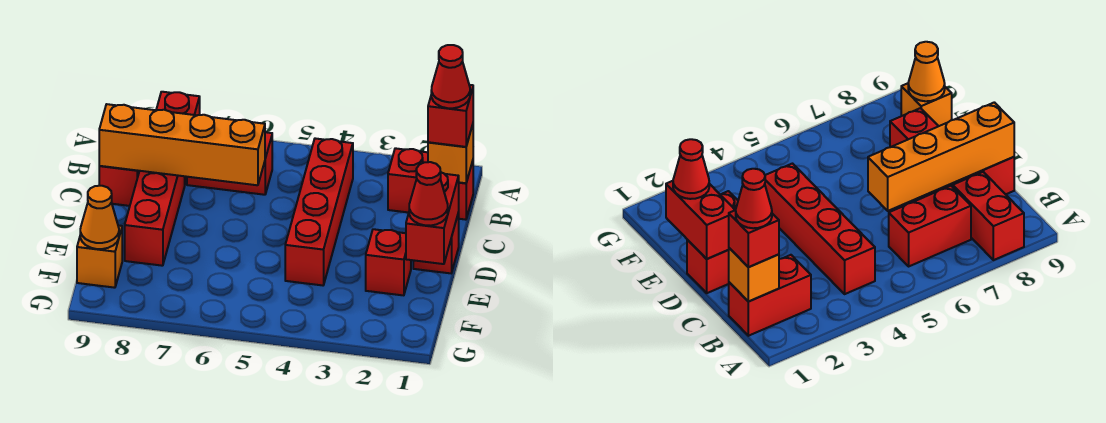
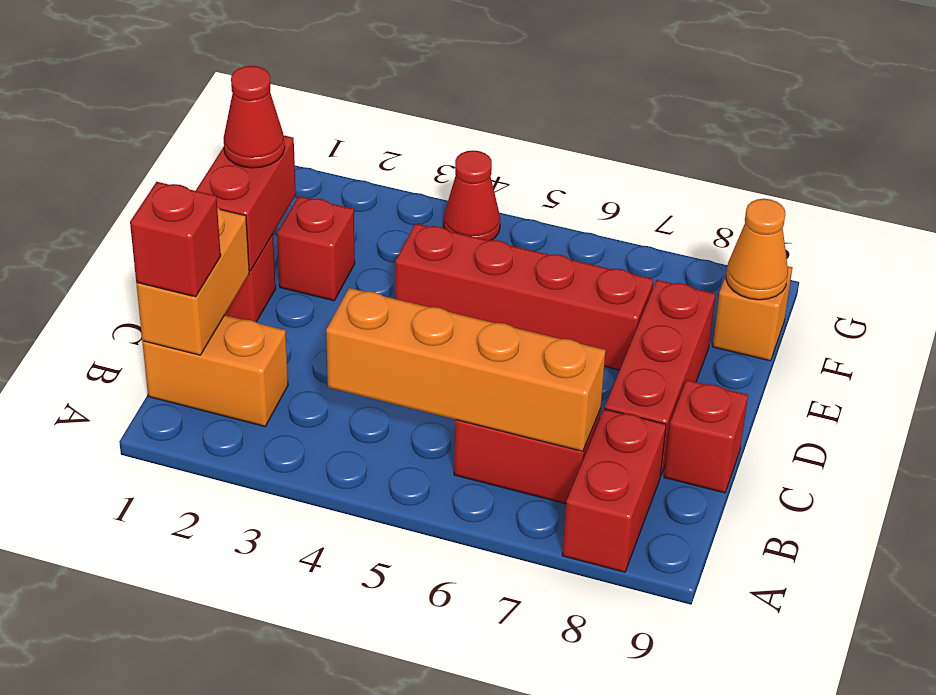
red brick B1:B2 level 1 -> orange brick B1:B2 level 1
orange brick B1 level 2 -> orange brick B1:C1 level 2
red cone B1 level 4 -> red cone G4 level 1
red brick B4:E4 level 1 -> red brick E4:E7 level 1
orange brick C6:C9 level 2 -> orange brick B4:B7 level 2

